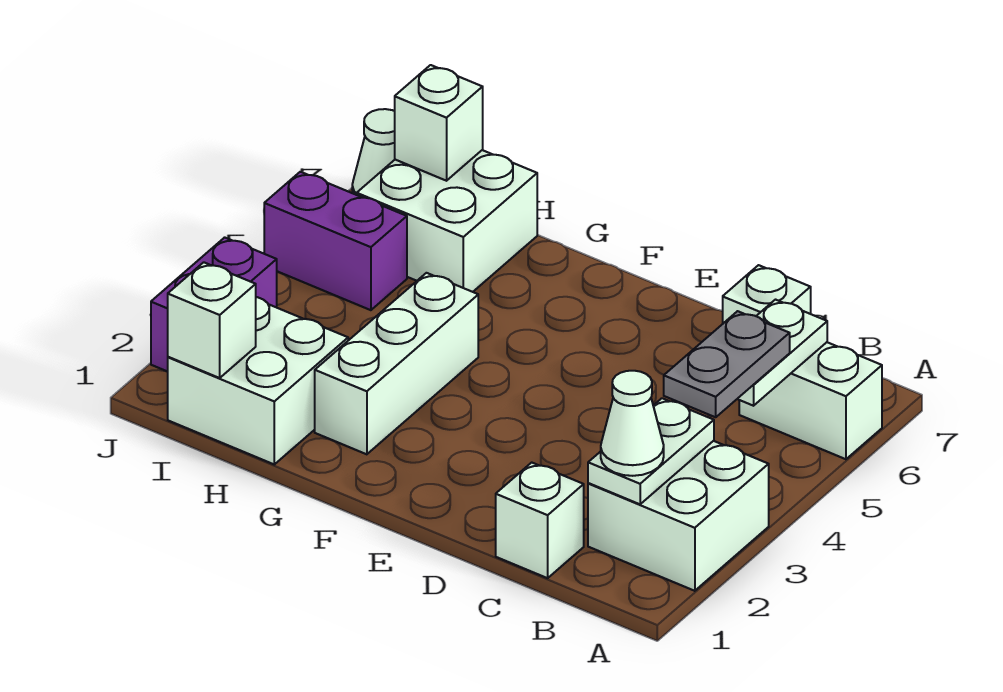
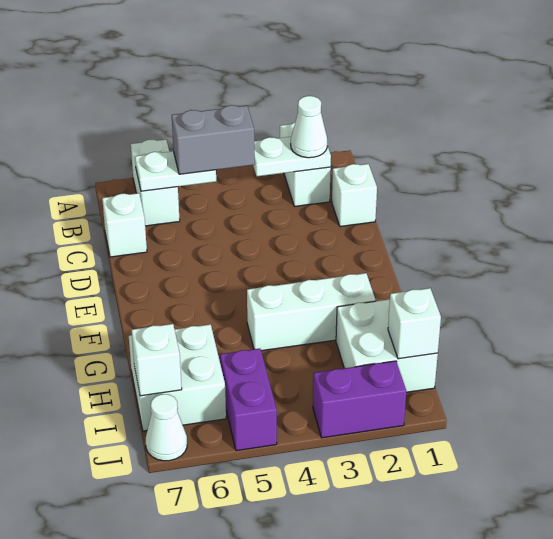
white brick A2:B3 level 1 -> white brick A2:B2 level 1
grey plate B4:B5 level 3 -> grey brick B4:B5 level 3

